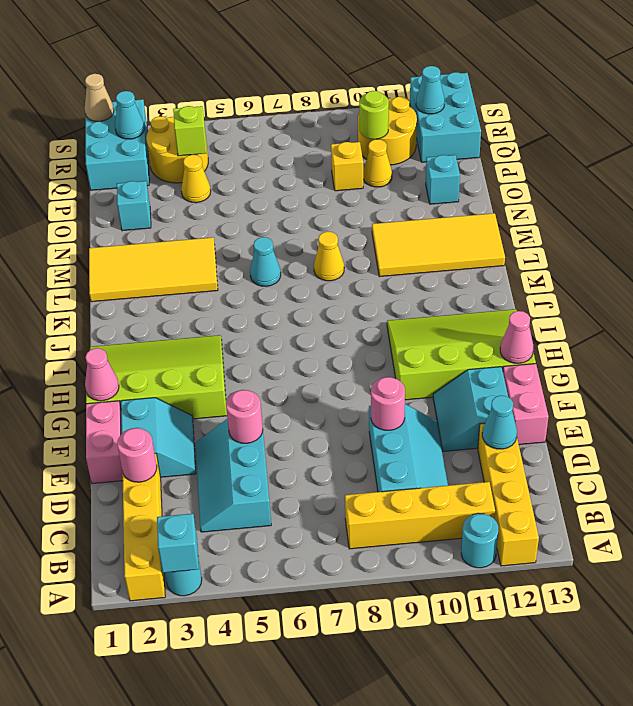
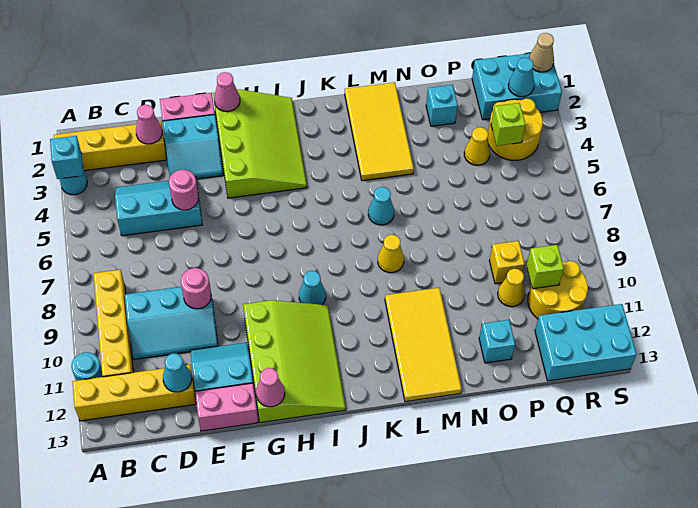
pink round brick D2 level 2 -> pink cone D2 level 2
lime round brick Q10 level 2 -> lime brick Q10 level 2
cyan cone R12 level 2 -> cyan cone I9 level 1

